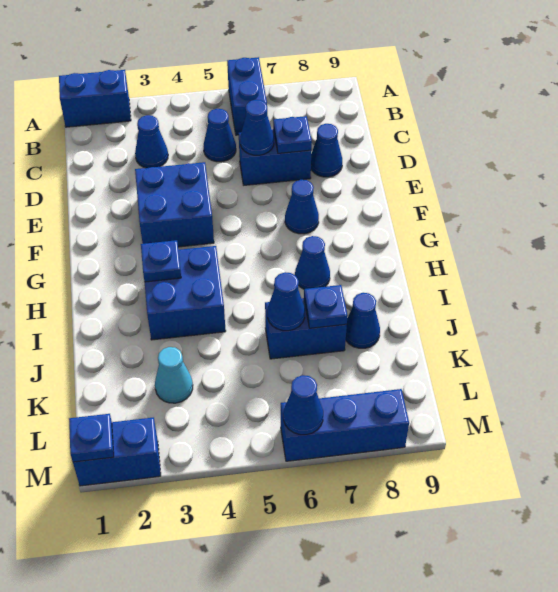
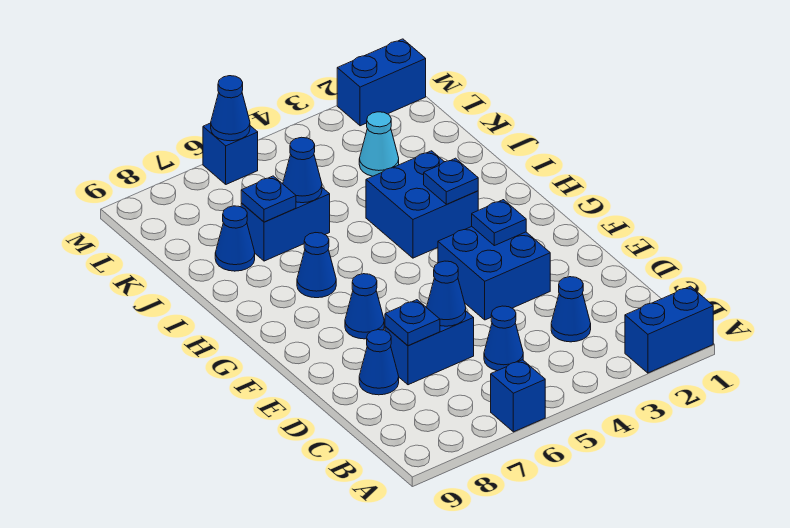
blue brick A6:B6 level 1 -> blue brick A6 level 1
blue plate M1 level 2 -> blue plate F3 level 2
blue brick M6:M8 level 1 -> blue brick M6 level 1

